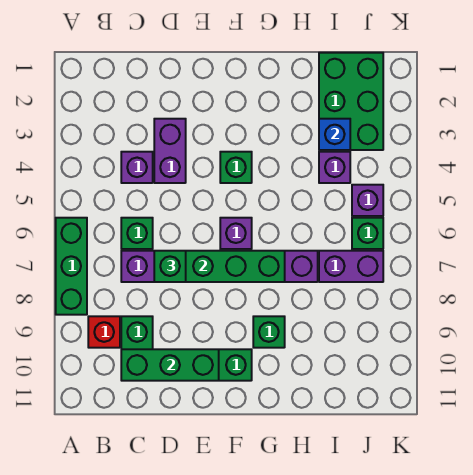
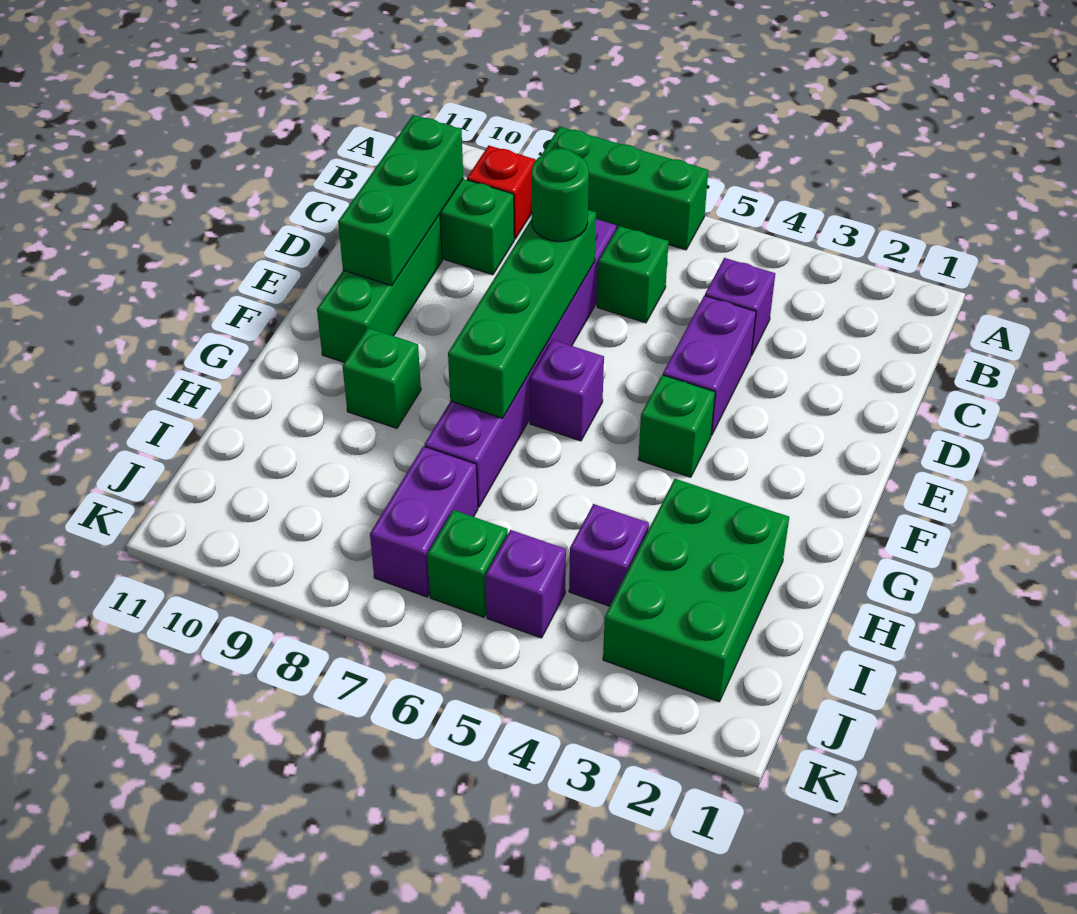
purple brick D3:D4 level 1 -> purple brick D4:E4 level 1
green brick D7 level 3 -> green round brick D7 level 3
green brick I1:J3 level 1 -> green brick H2:J3 level 1
blue brick I3 level 2 -> none

